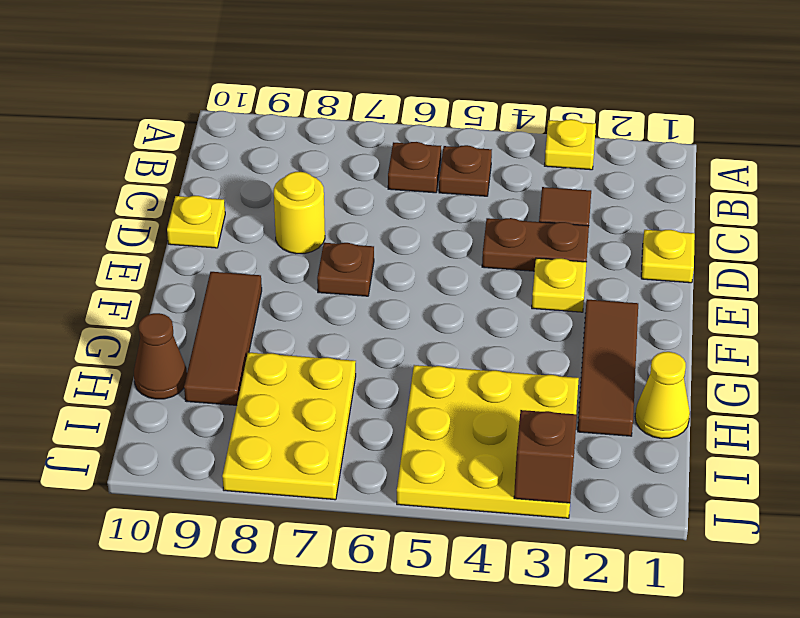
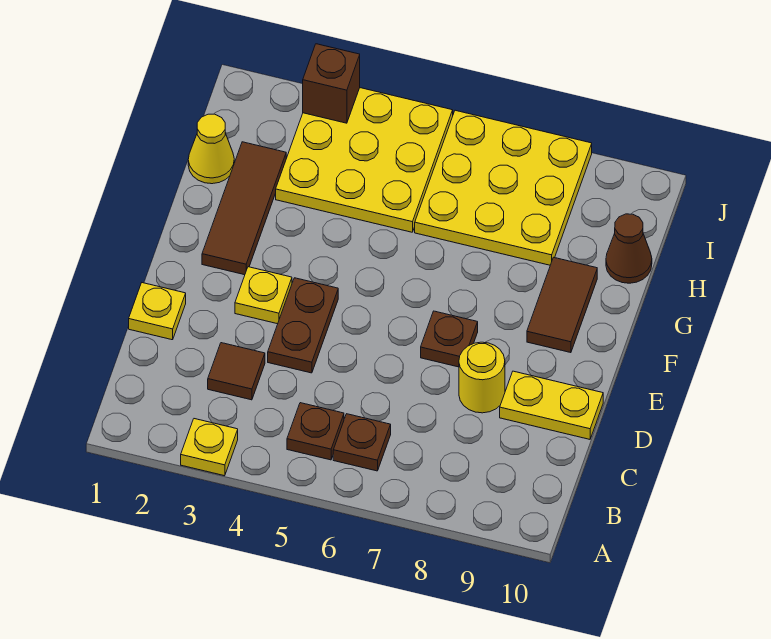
brown plate D3:D4 level 1 -> brown plate D4:E4 level 1
yellow plate D10 level 1 -> yellow plate D9:D10 level 1
brown tile F9:H9 level 1 -> brown tile F9:G9 level 1
yellow plate H7:J8 level 1 -> yellow plate H6:J8 level 1

